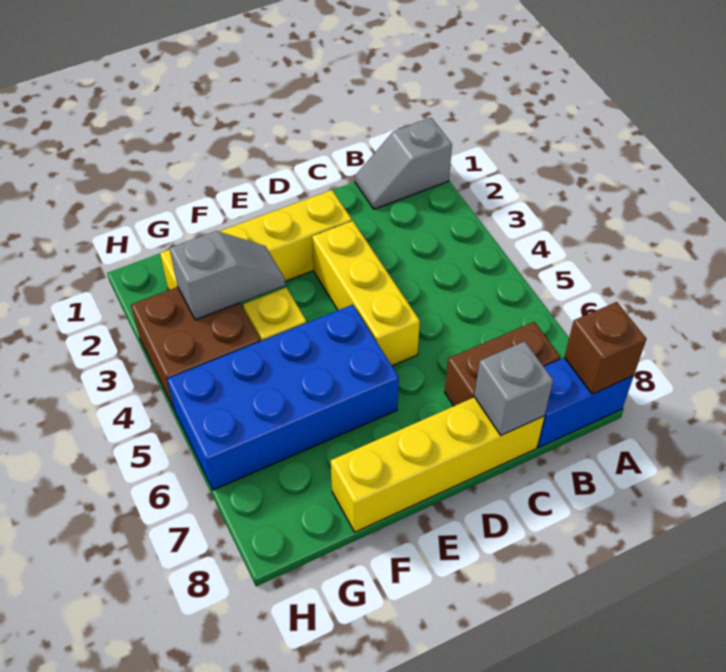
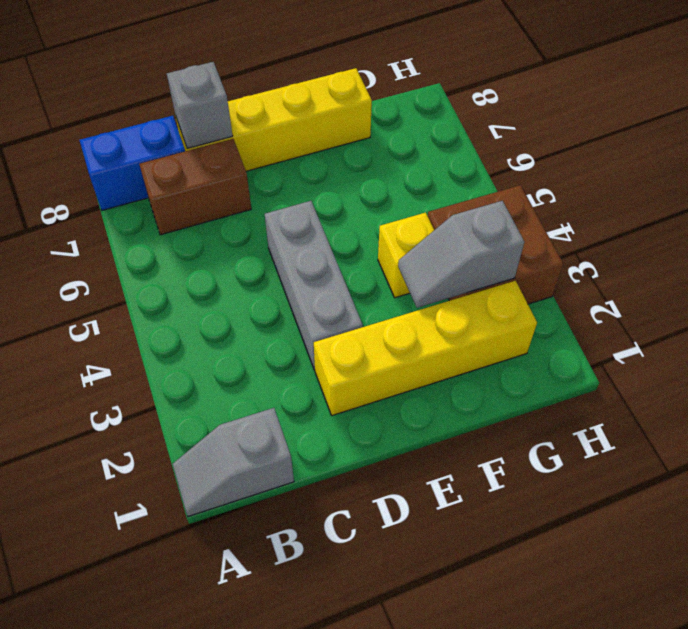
grey slope A1:B1 level 1 top A -> grey slope A1:B1 level 1 top B
brown brick A8 level 2 -> none
yellow brick D3:D5 level 1 -> grey brick D3:D5 level 1
blue brick E5:H6 level 1 -> none

